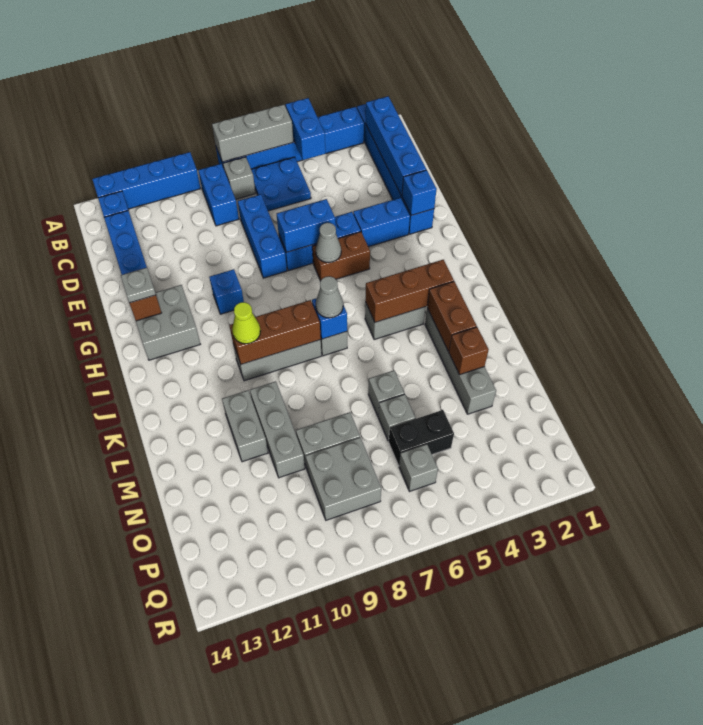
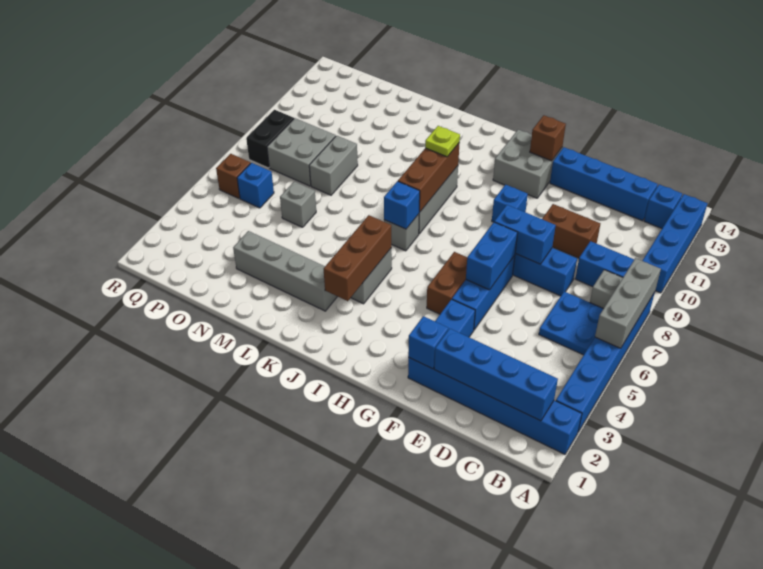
blue brick A5:B5 level 2 -> blue brick E8:F8 level 2
grey cone G6 level 2 -> none
grey plate G13 level 3 -> none
grey cone J7 level 3 -> none
lime cone J10 level 3 -> lime plate J10 level 3
brown brick K3:L3 level 2 -> brown brick D10:E10 level 1
grey brick L10:N10 level 1 -> none
grey brick L11:M11 level 1 -> none
brown brick M3 level 2 -> brown brick Q6 level 1
grey brick M6 level 1 -> none
black brick O5:O6 level 1 -> black brick Q8:Q9 level 1
grey brick P6 level 1 -> blue brick P6 level 1

